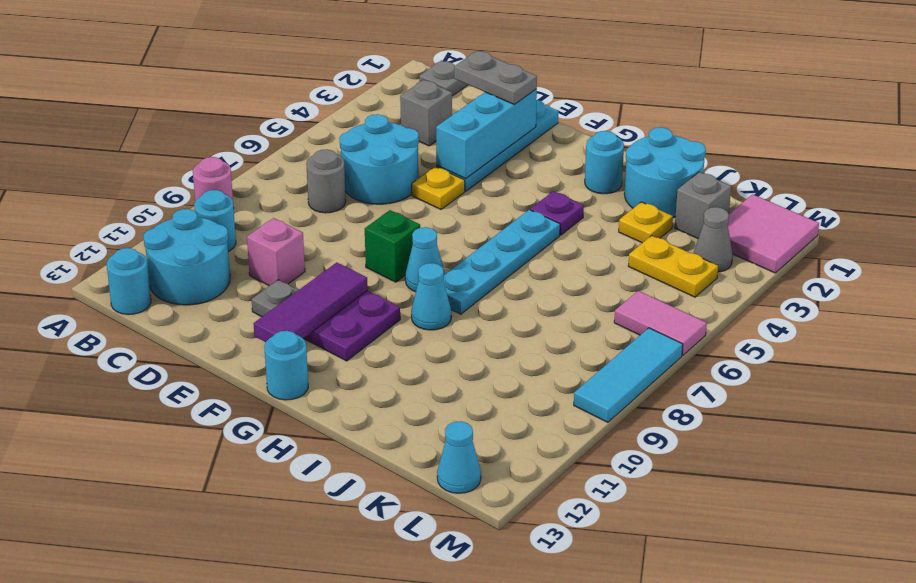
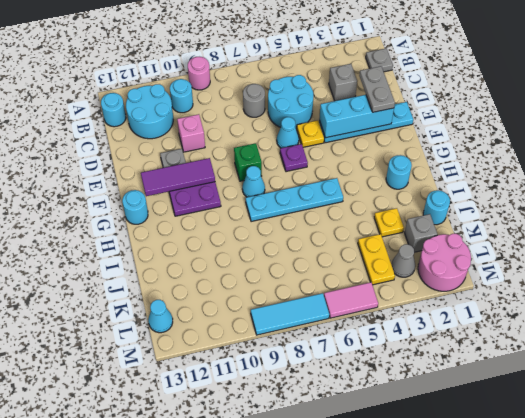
purple plate H4 level 1 -> purple plate F6 level 1
cyan cone H9 level 1 -> cyan cone E6 level 1
cyan round brick I1:J2 level 1 -> cyan round brick J1 level 1
pink tile L1:M2 level 1 -> pink round brick L1:M2 level 1
pink tile L6:M6 level 1 -> pink tile M5:M6 level 1

